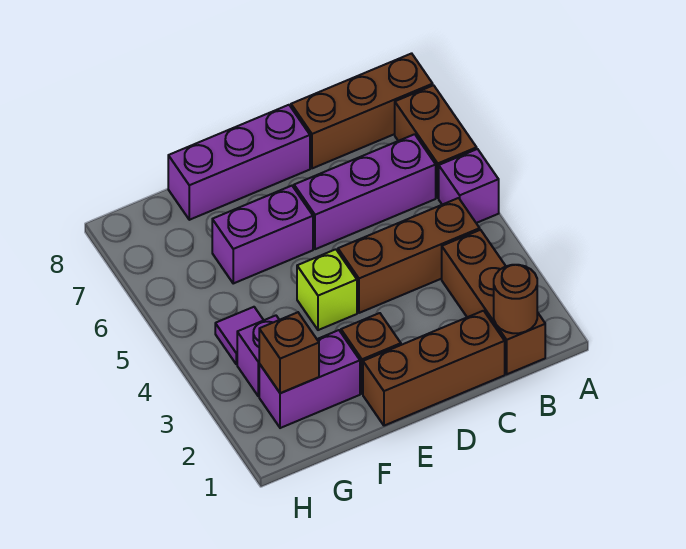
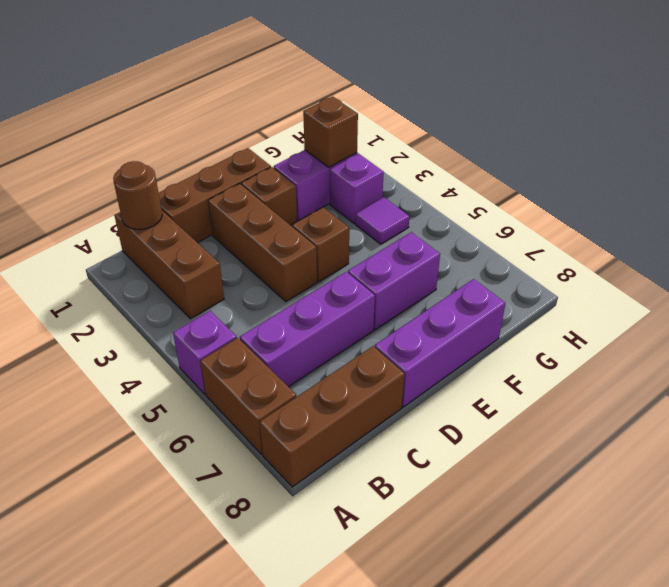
brown brick B4:D4 level 1 -> brown brick D2:D4 level 1
lime brick E4 level 1 -> brown brick E4 level 1

